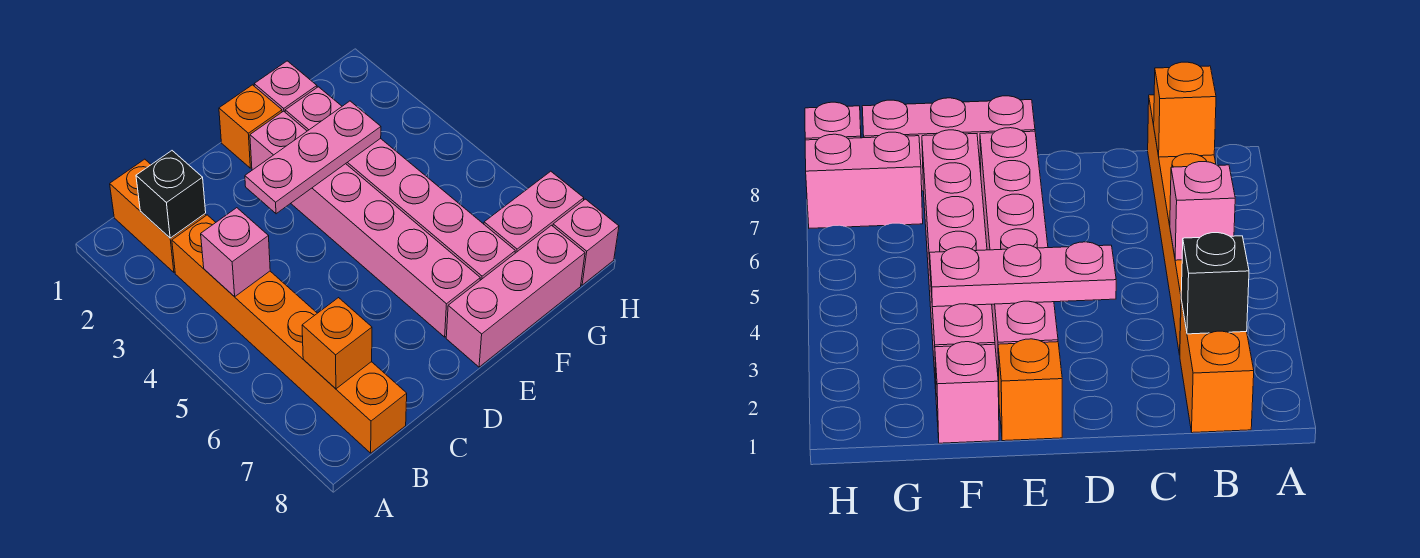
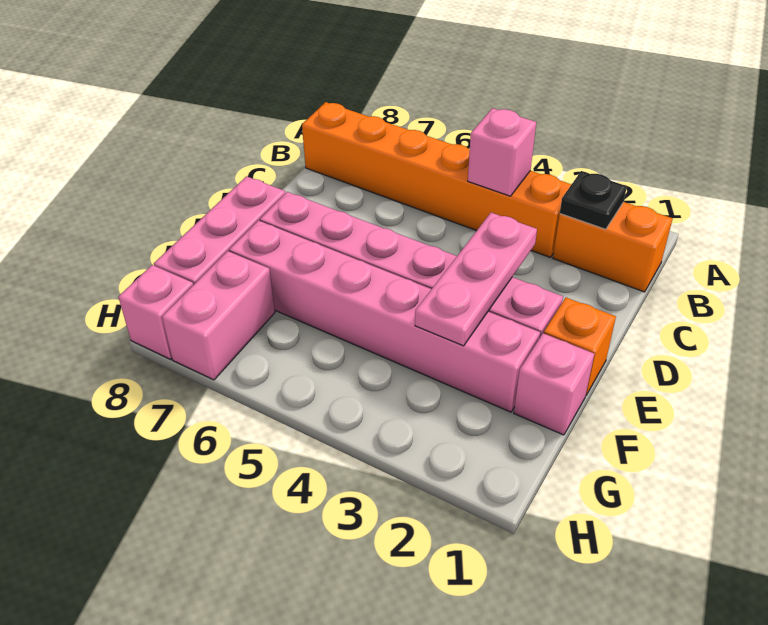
black brick B2 level 2 -> black plate B2 level 2
orange brick B7 level 2 -> none

